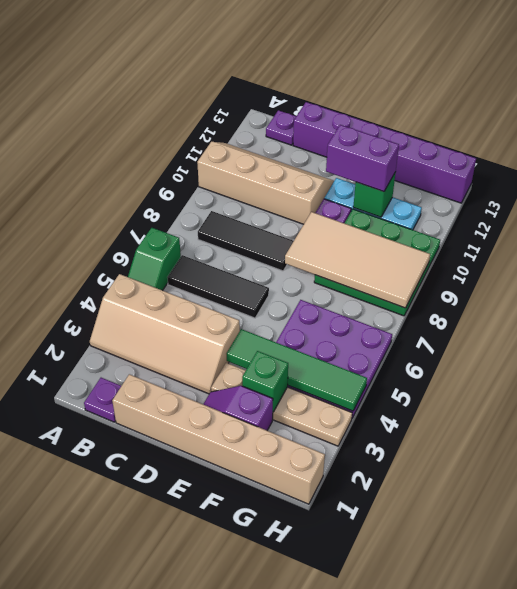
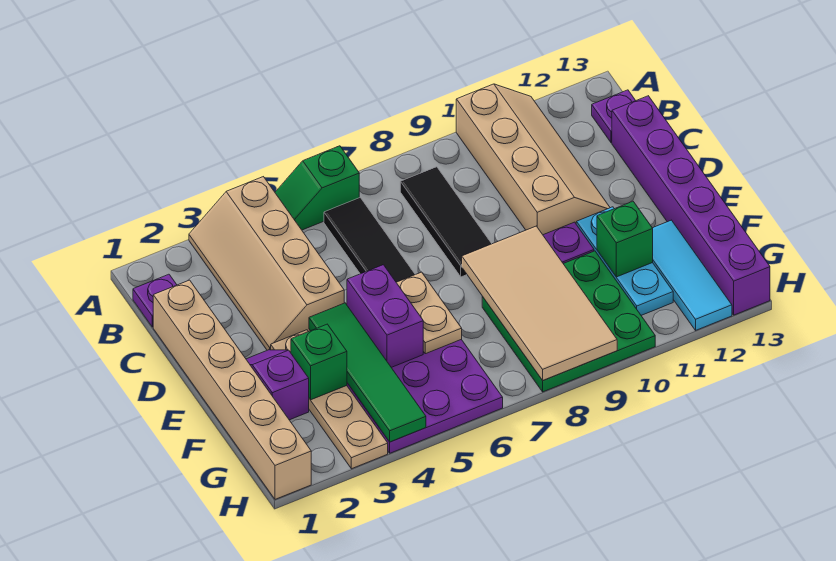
none -> tan plate E6:F6 level 2
purple brick E11:F11 level 3 -> purple brick E5:F5 level 2
none -> cyan tile F12:H12 level 1

